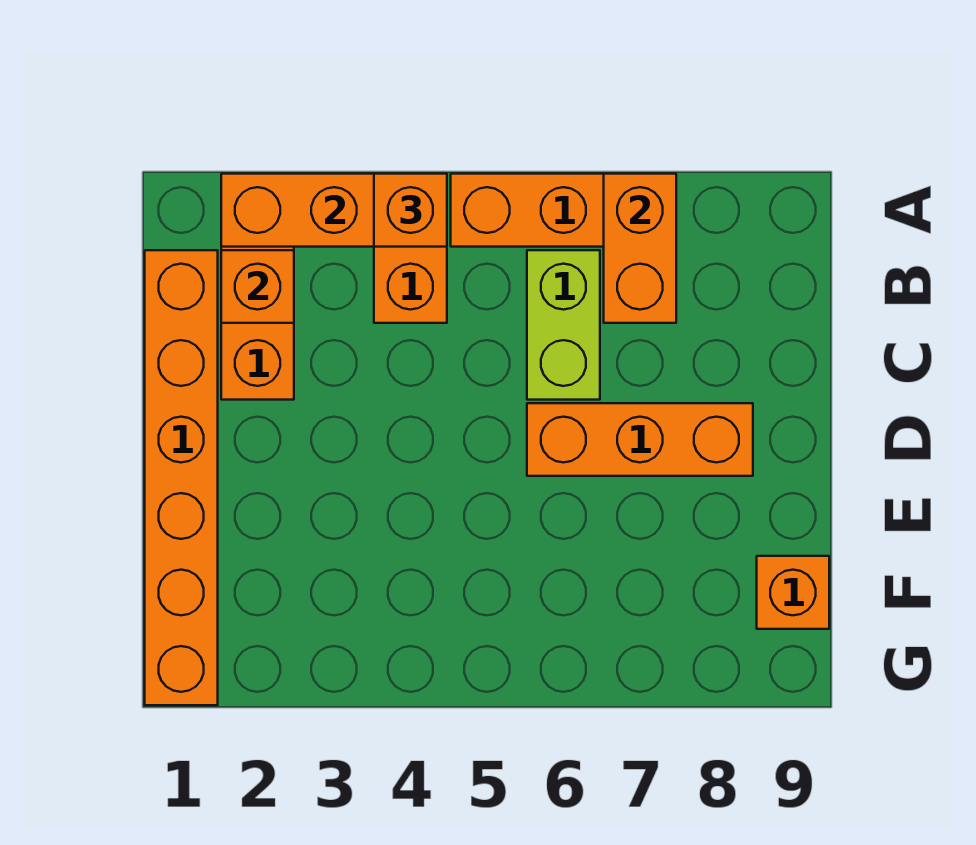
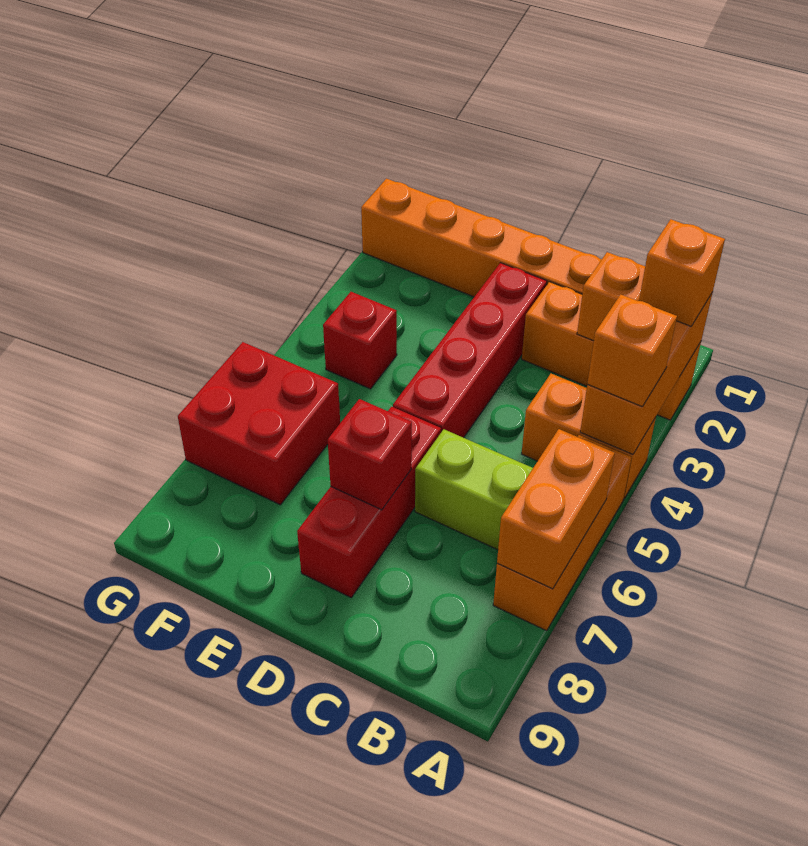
orange brick A7:B7 level 2 -> orange brick A6:A7 level 2
none -> red brick D2:D5 level 1
orange brick D6:D8 level 1 -> red brick D6:D8 level 1
none -> red brick D7 level 2
none -> red brick F4 level 1
none -> red brick F6:G7 level 1
orange brick F9 level 1 -> orange brick A2 level 3

